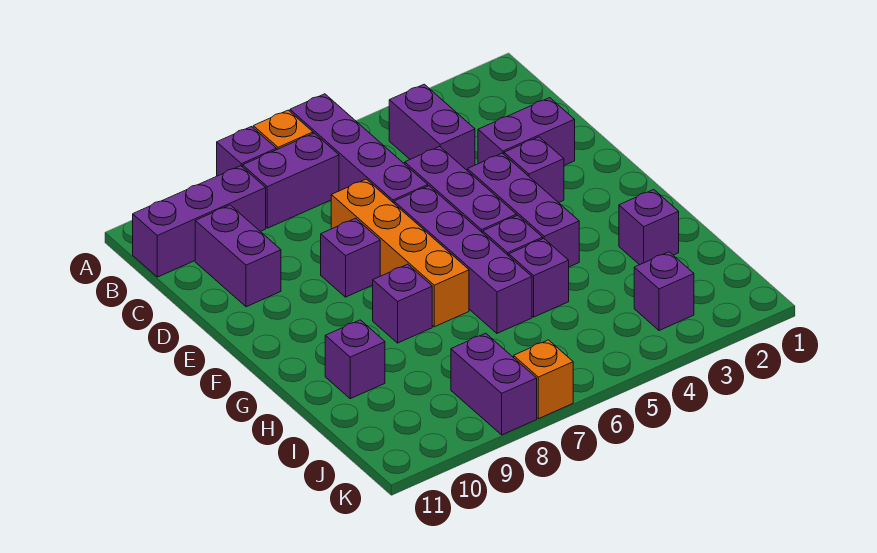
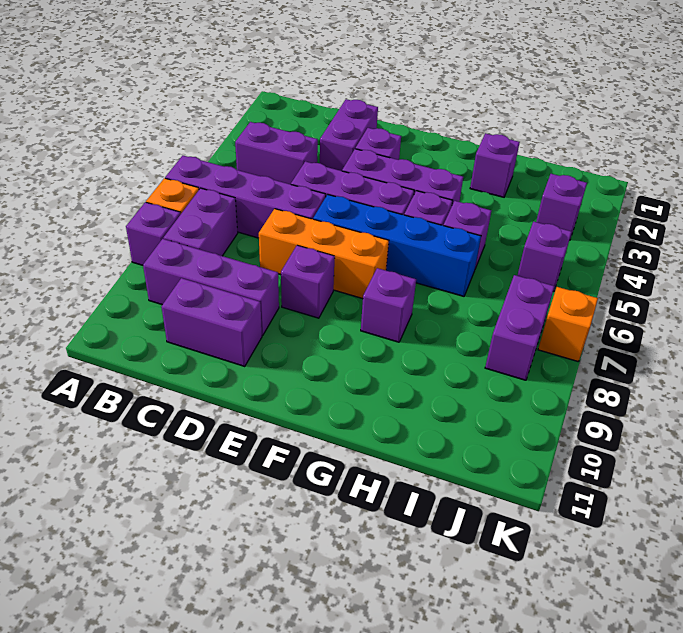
purple brick B9:B11 level 1 -> purple brick B9:D9 level 1
orange brick D7:G7 level 1 -> orange brick D7:F7 level 1
purple brick E6:H6 level 1 -> blue brick E6:H6 level 1
purple brick H10 level 1 -> purple brick J5 level 1
purple brick J8:K8 level 1 -> purple brick J7:J8 level 1

